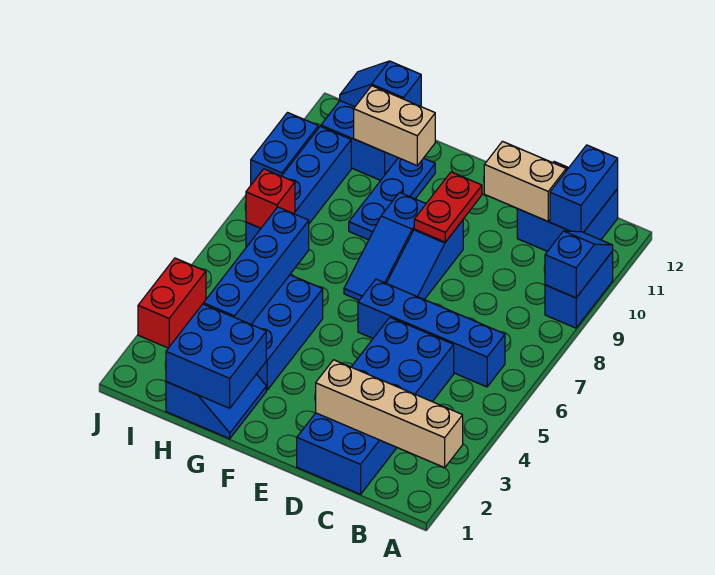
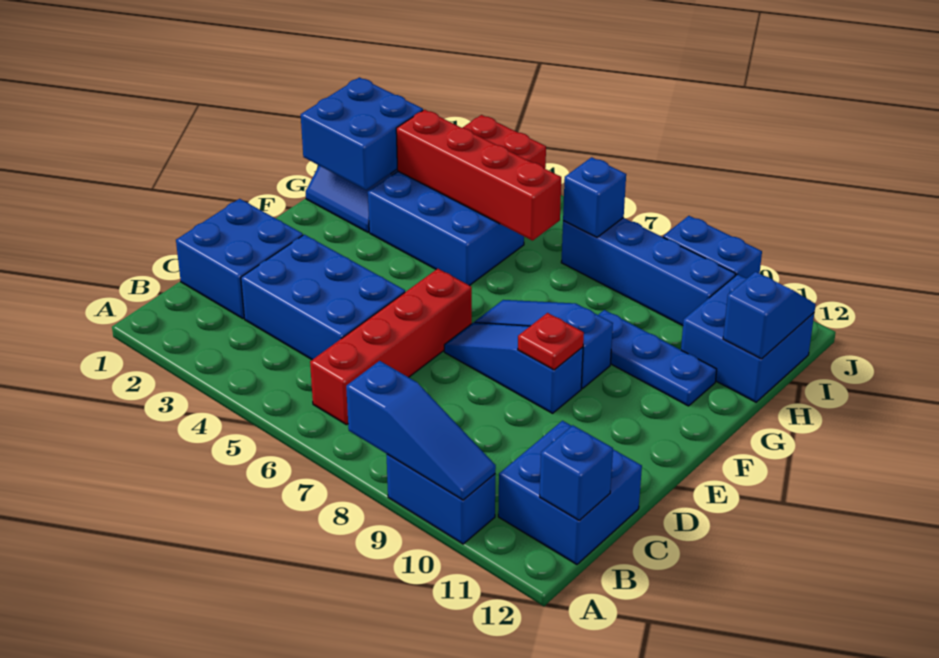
tan brick A2:D2 level 2 -> none
blue slope A9:A10 level 2 top 9 -> blue slope A8:A10 level 2 top 8
blue brick B6:E6 level 1 -> red brick B6:E6 level 1
blue brick B11:B12 level 2 -> blue brick B12 level 2
tan brick C11:D11 level 2 -> none
red plate E9:E10 level 2 -> red plate E9 level 2
tan brick G11:H11 level 2 -> none
blue brick H3:H6 level 2 -> red brick H3:H6 level 2
red brick I7 level 2 -> blue brick I7 level 2

